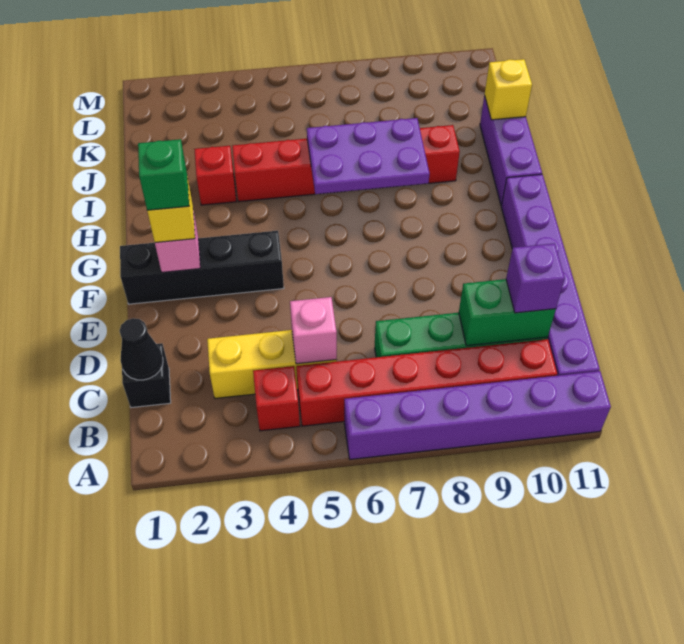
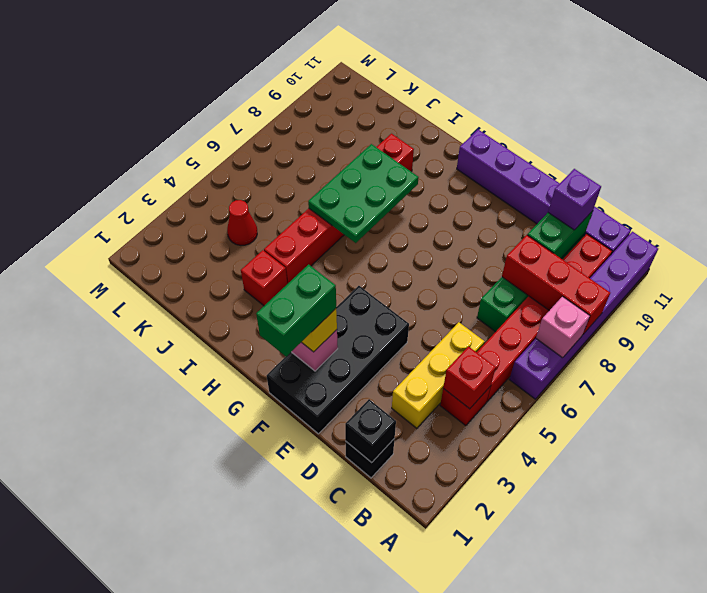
none -> red brick A8:C8 level 2
none -> red brick B4 level 2
black cone C1 level 2 -> black brick C1 level 2
pink brick C5 level 2 -> pink brick A7 level 2
black brick F1:F4 level 1 -> black brick E1:F4 level 1
green brick F2 level 4 -> green brick F1:F2 level 4
purple plate H6:I8 level 2 -> green plate H6:I8 level 2
purple brick H11:J11 level 1 -> none
yellow brick J11 level 2 -> none
none -> red cone K4 level 1

